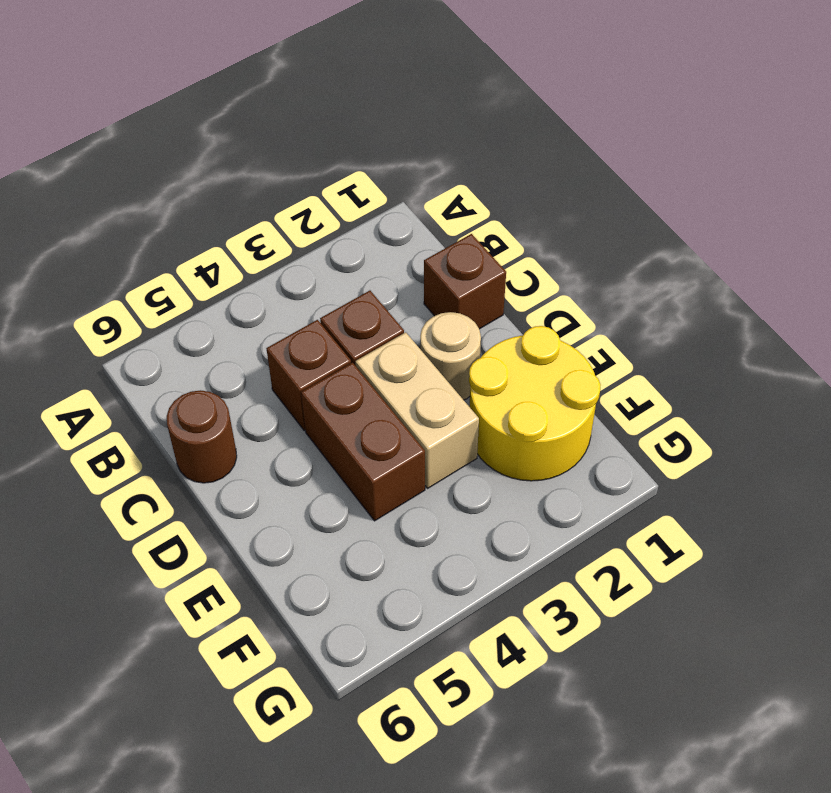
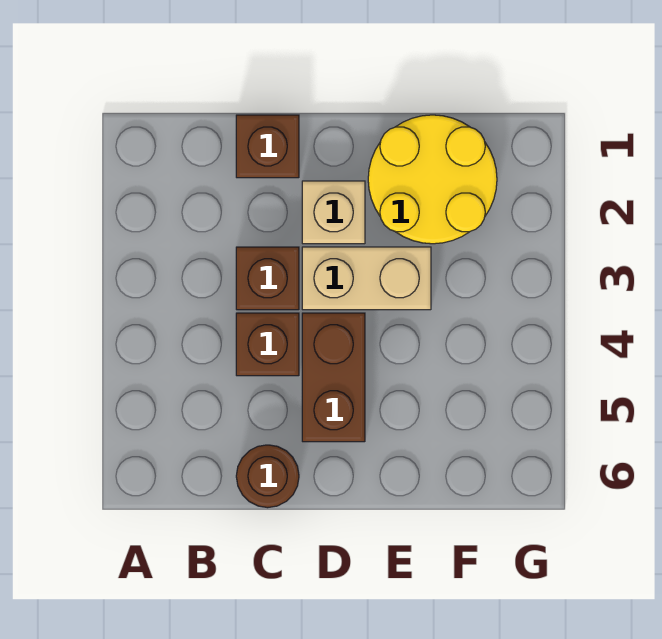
tan round brick D2 level 1 -> tan brick D2 level 1
brown brick D4:E4 level 1 -> brown brick D4:D5 level 1

